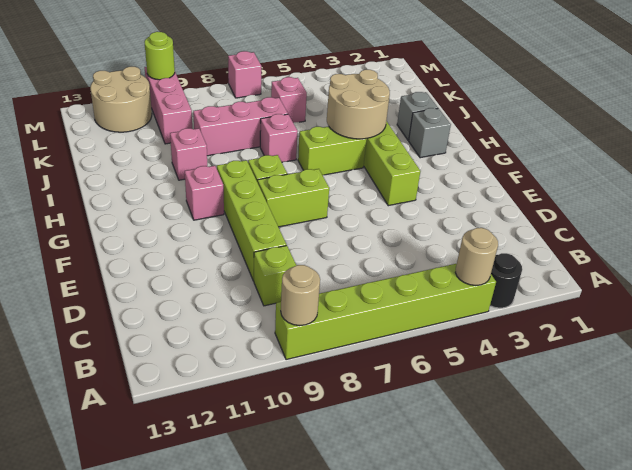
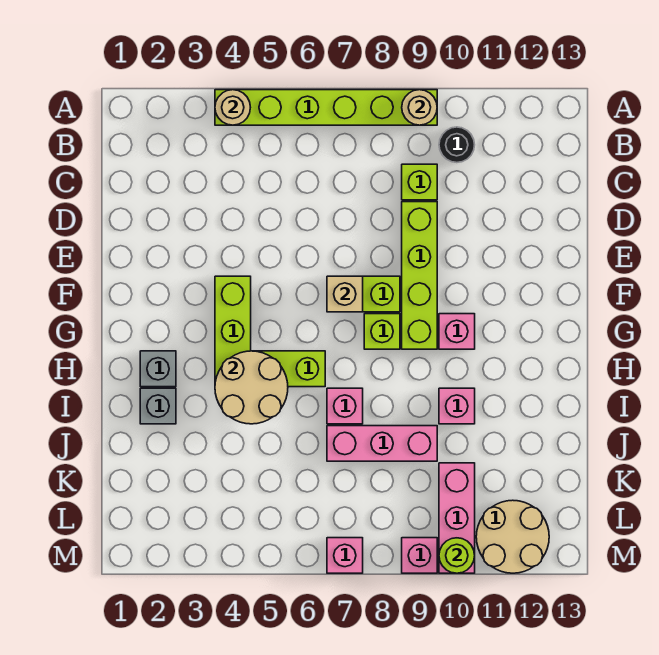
black round brick A3 level 1 -> black round brick B10 level 1
none -> tan brick F7 level 2
pink brick K6 level 1 -> pink brick M9 level 1

